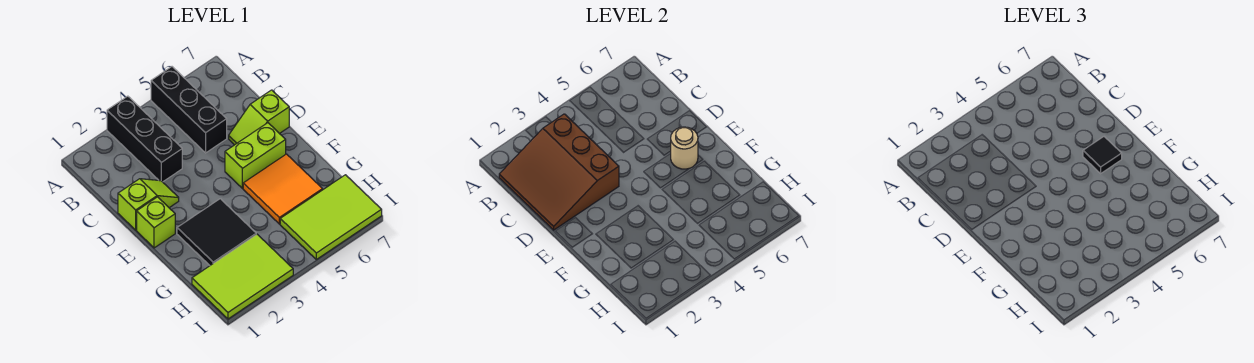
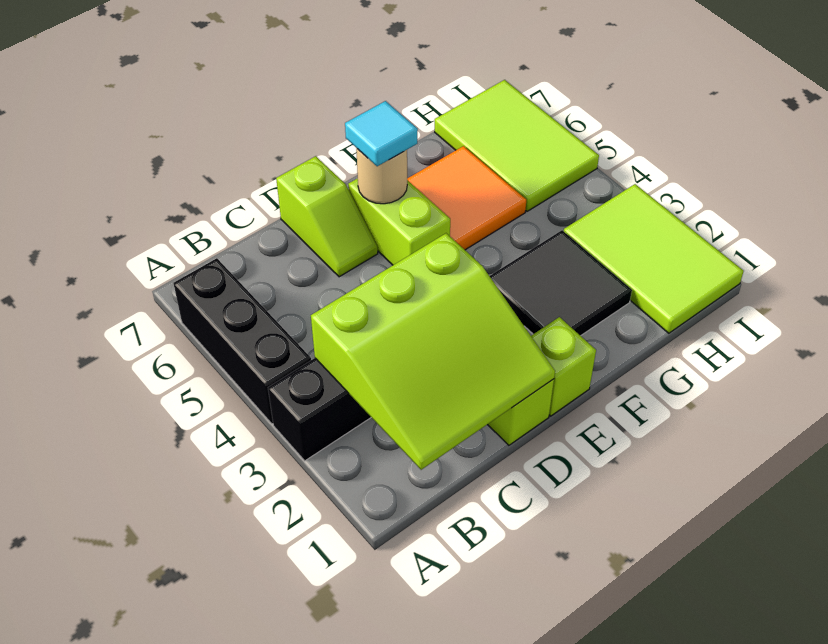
black brick A5:C5 level 1 -> black brick A4:A6 level 1
brown slope B1:D3 level 2 top 3 -> lime slope B1:D3 level 2 top 3
black tile E6 level 3 -> cyan tile E6 level 3

